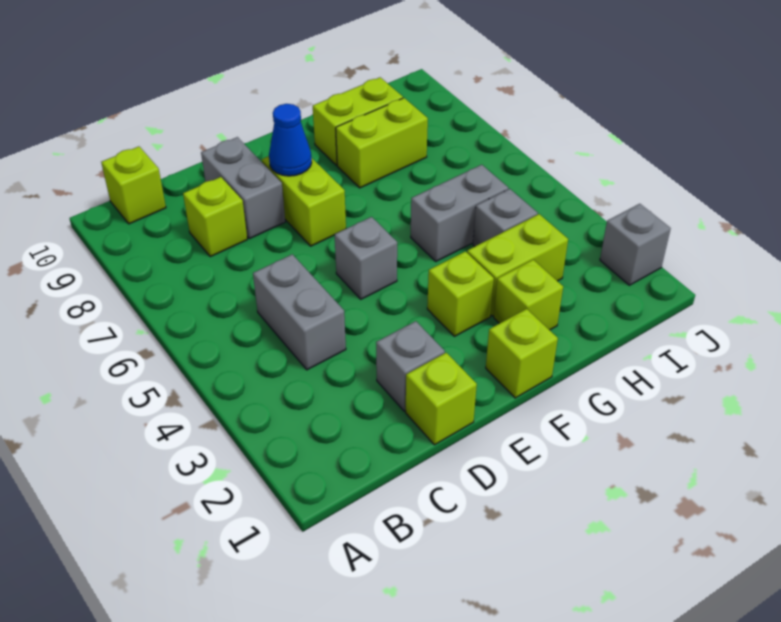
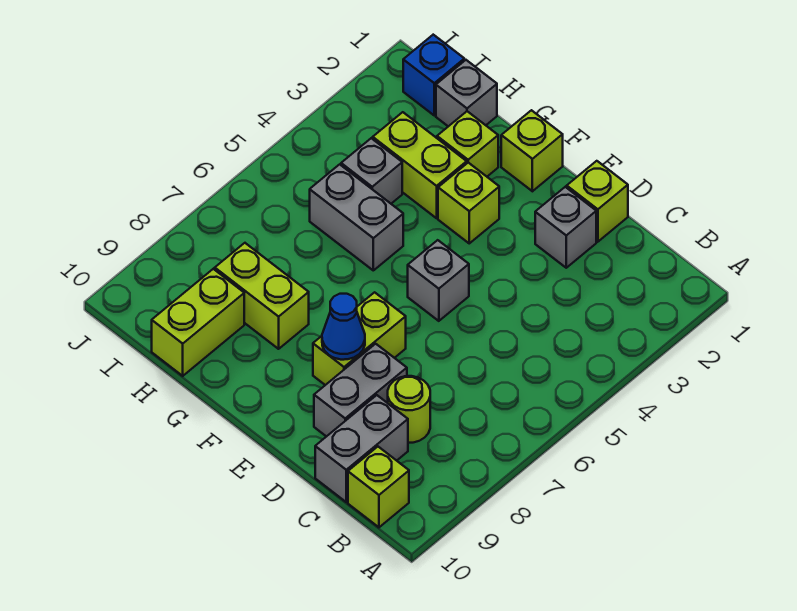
grey brick C4:C5 level 1 -> grey brick C9:C10 level 1
lime brick C8 level 1 -> lime round brick C8 level 1
lime brick G9:H9 level 1 -> lime brick H9:H10 level 1
none -> blue brick I1 level 1
grey brick J2 level 1 -> grey brick H1 level 1

